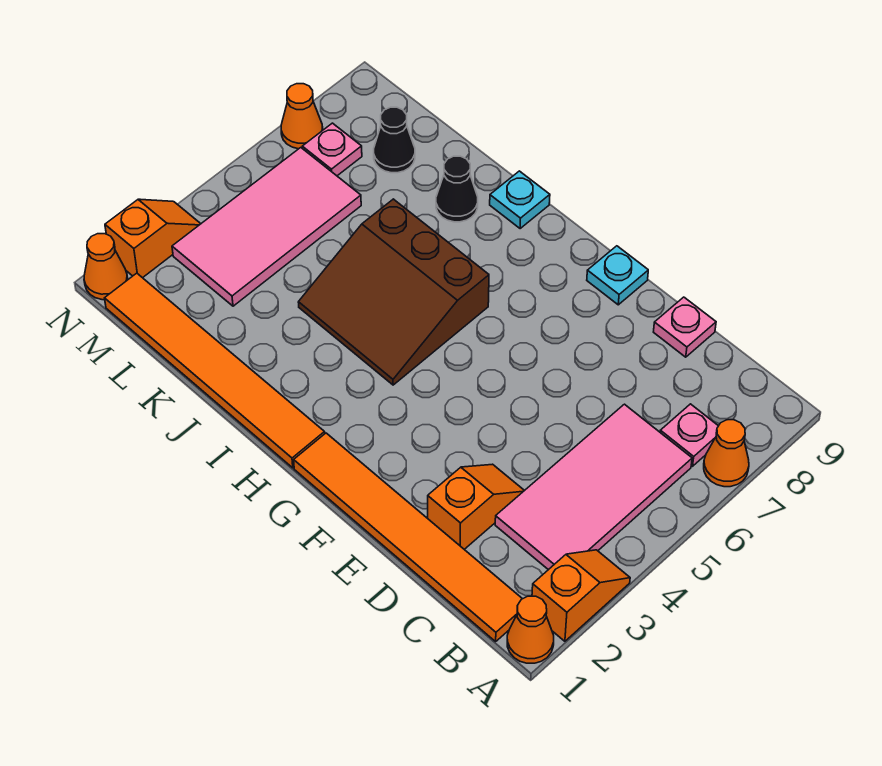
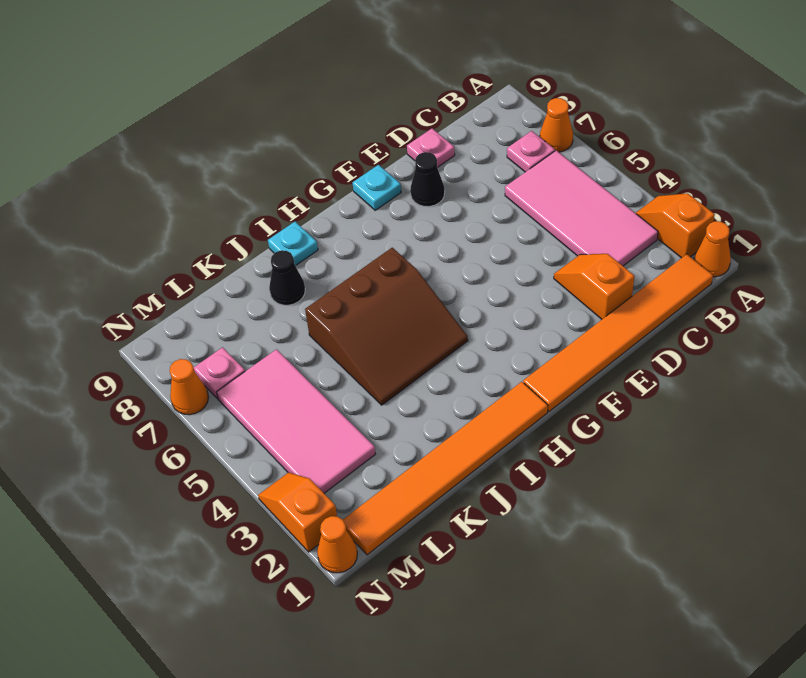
black cone L8 level 1 -> black cone E8 level 1

